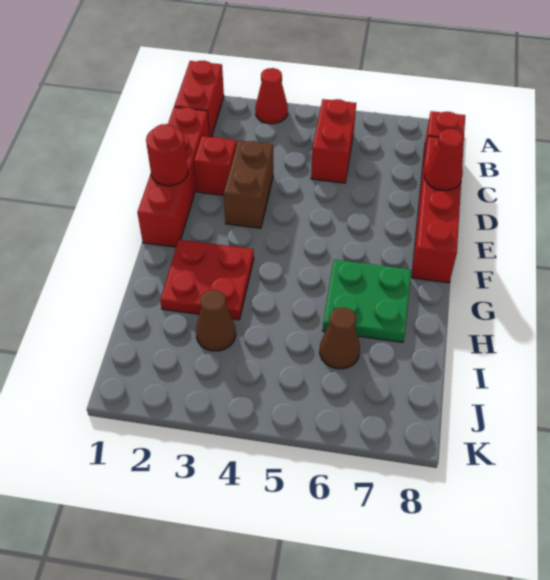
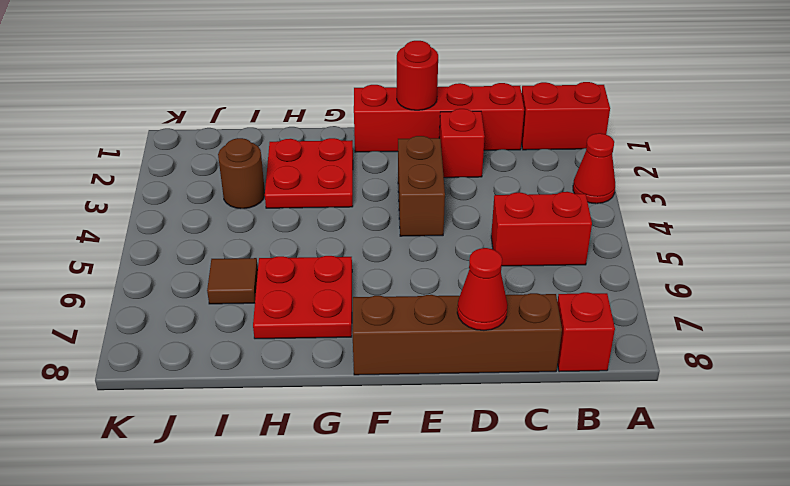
red brick C8:F8 level 1 -> brown brick C8:F8 level 1
brown brick D3:E3 level 1 -> brown brick E3:E4 level 1
green plate G6:H7 level 1 -> red plate G6:H7 level 1
brown cone I3 level 1 -> brown round brick I3 level 1
brown cone I6 level 1 -> brown tile I6 level 1

